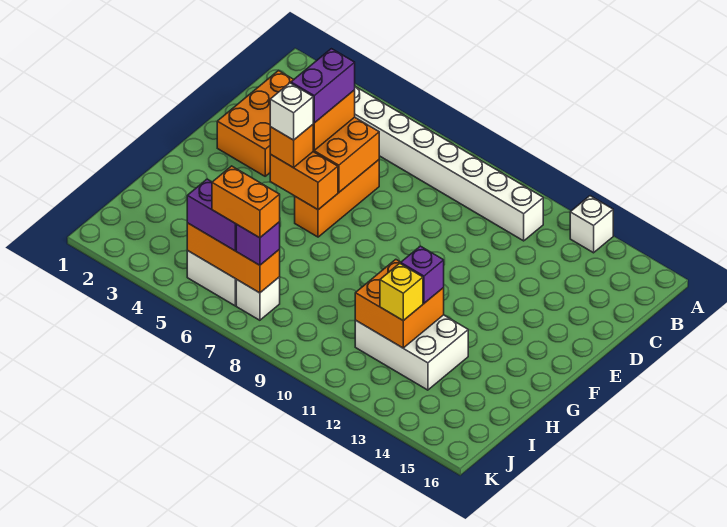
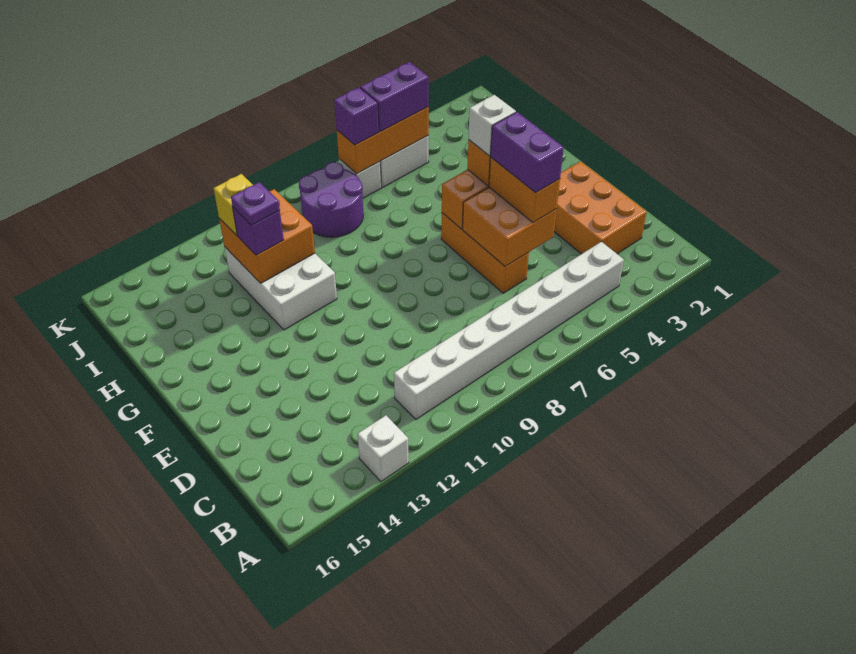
white brick H11:I13 level 1 -> white brick G11:I12 level 1
none -> purple plate H12 level 4
none -> purple round brick I8:J9 level 1
orange brick J6:J7 level 4 -> none

